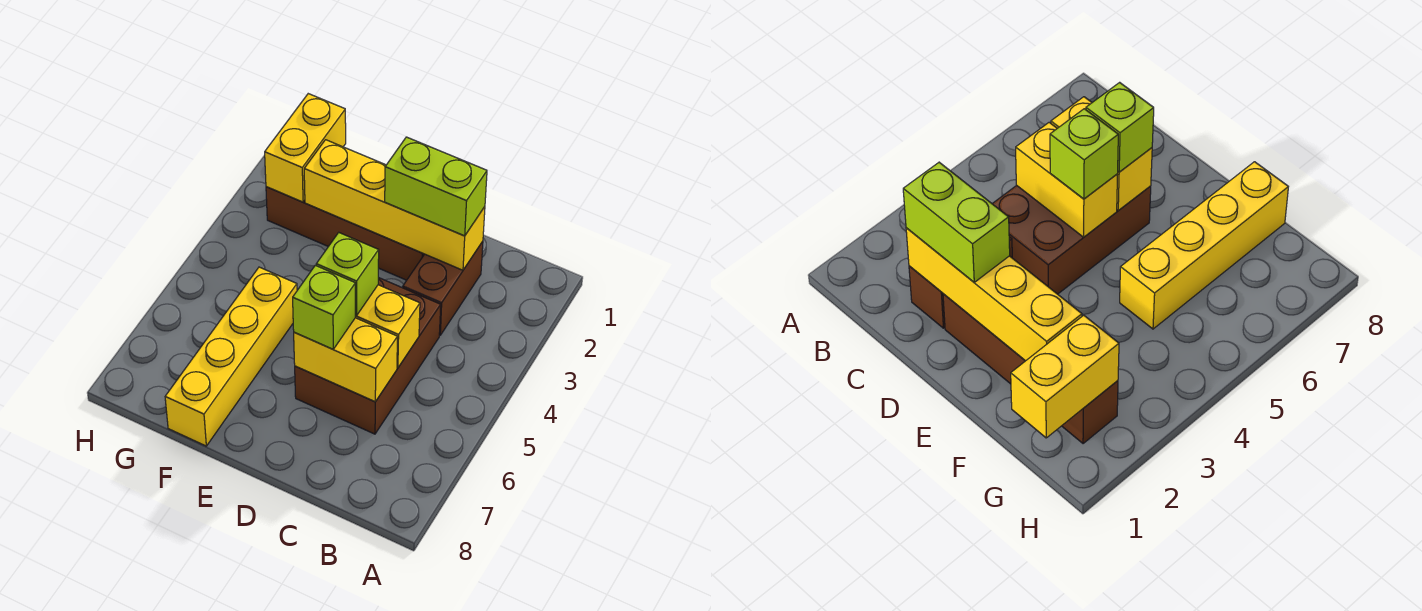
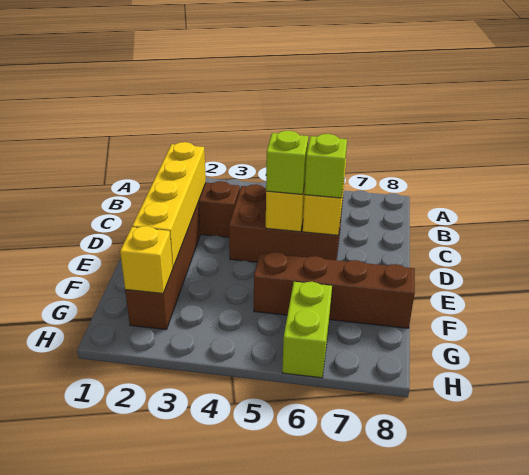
lime brick C2:D2 level 3 -> lime brick G6:H6 level 1
yellow brick F5:F8 level 1 -> brown brick F5:F8 level 1
yellow brick G1:G2 level 2 -> yellow brick G2 level 2

